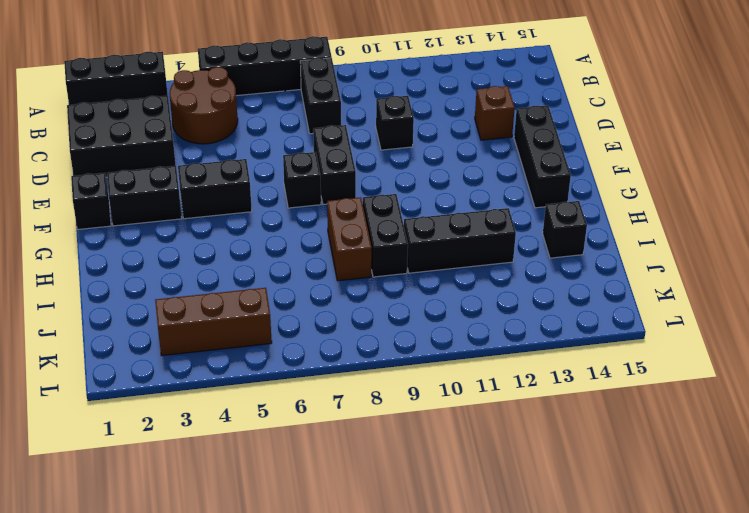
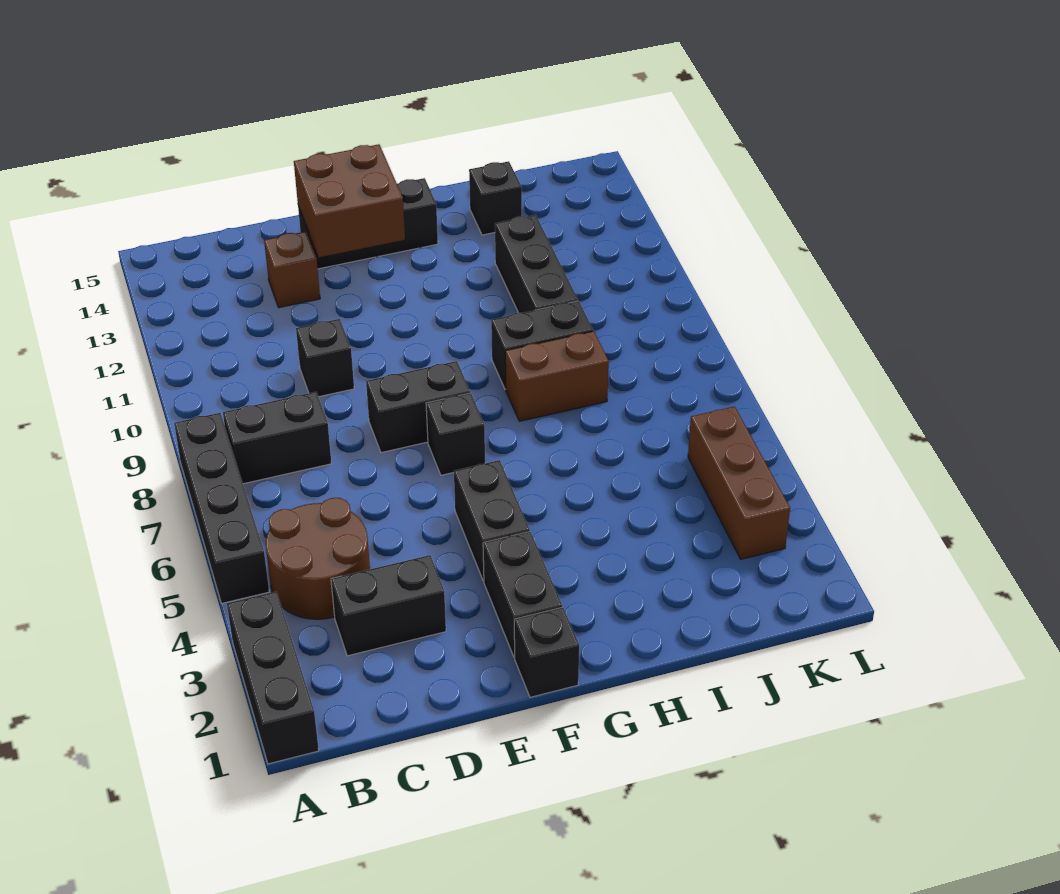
black brick C1:D3 level 1 -> black brick C3:D3 level 1
none -> brown brick E13:F14 level 2

